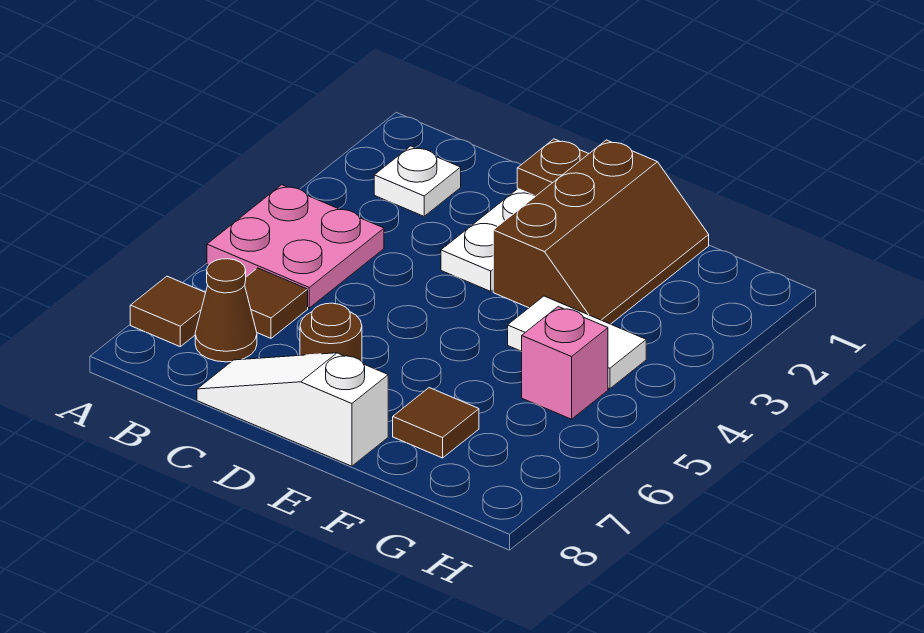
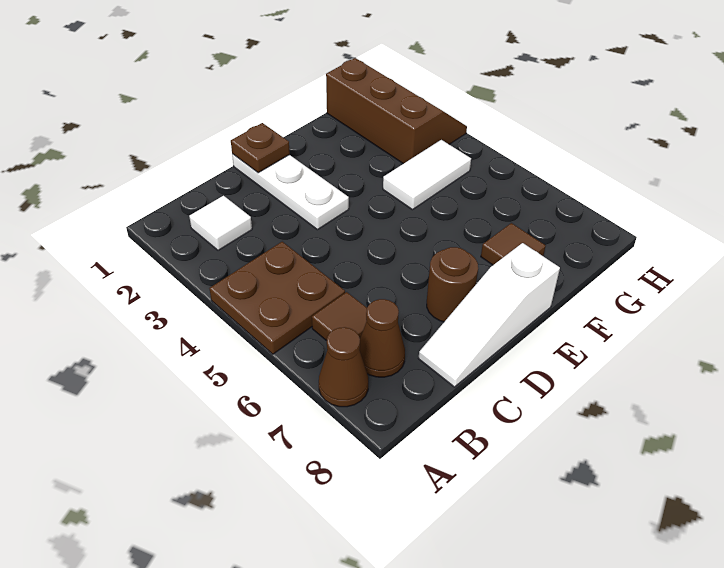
pink plate A4:B5 level 1 -> brown plate A4:B5 level 1
brown tile A7 level 1 -> brown cone A7 level 1
white plate B2 level 1 -> white tile B2 level 1
brown slope E1:F3 level 1 top E -> brown slope G1:H3 level 1 top G
pink brick G5 level 1 -> none

